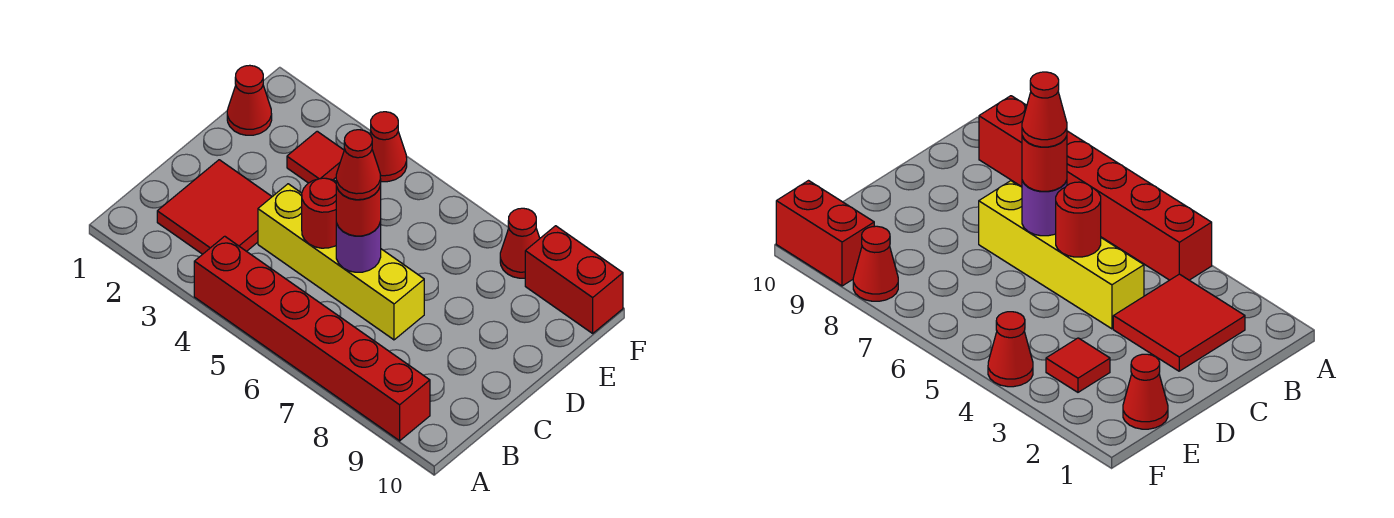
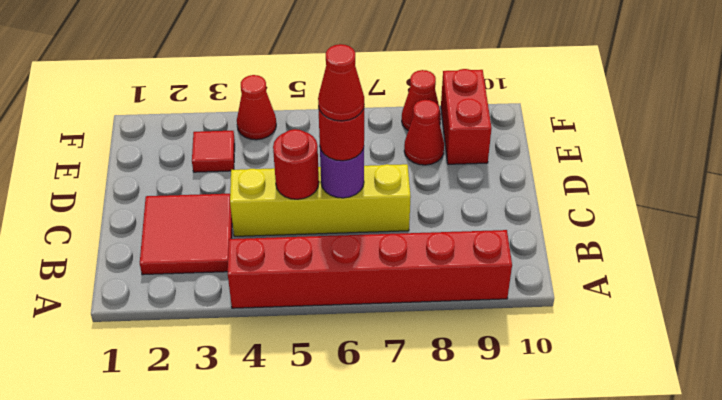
red cone E1 level 1 -> red cone E8 level 1
red brick F9:F10 level 1 -> red brick E9:F9 level 1

